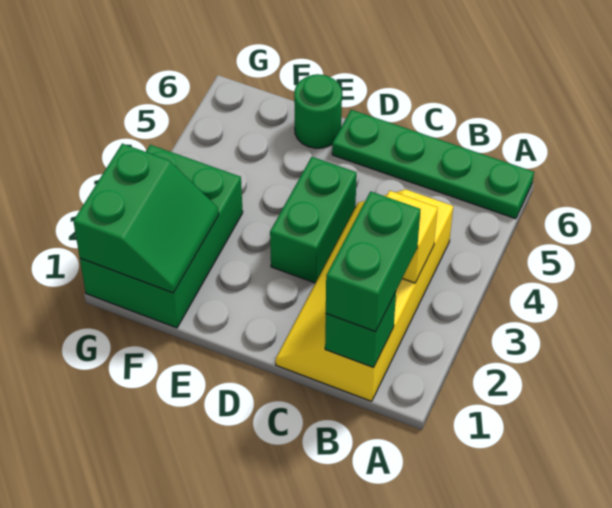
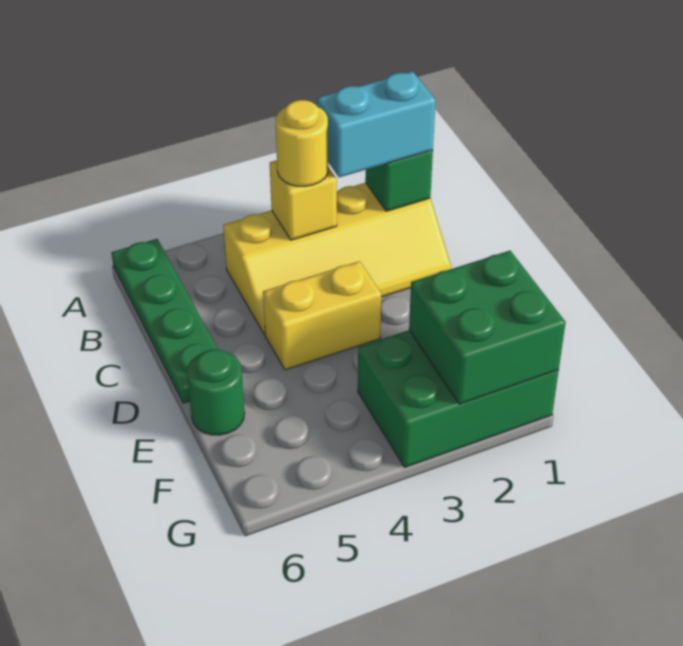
green brick B1:B2 level 3 -> cyan brick B1:B2 level 3
none -> yellow round brick B3 level 3
green brick D3:D4 level 1 -> yellow brick D3:D4 level 1
green slope F1:G2 level 2 top G -> green brick F1:G2 level 2

